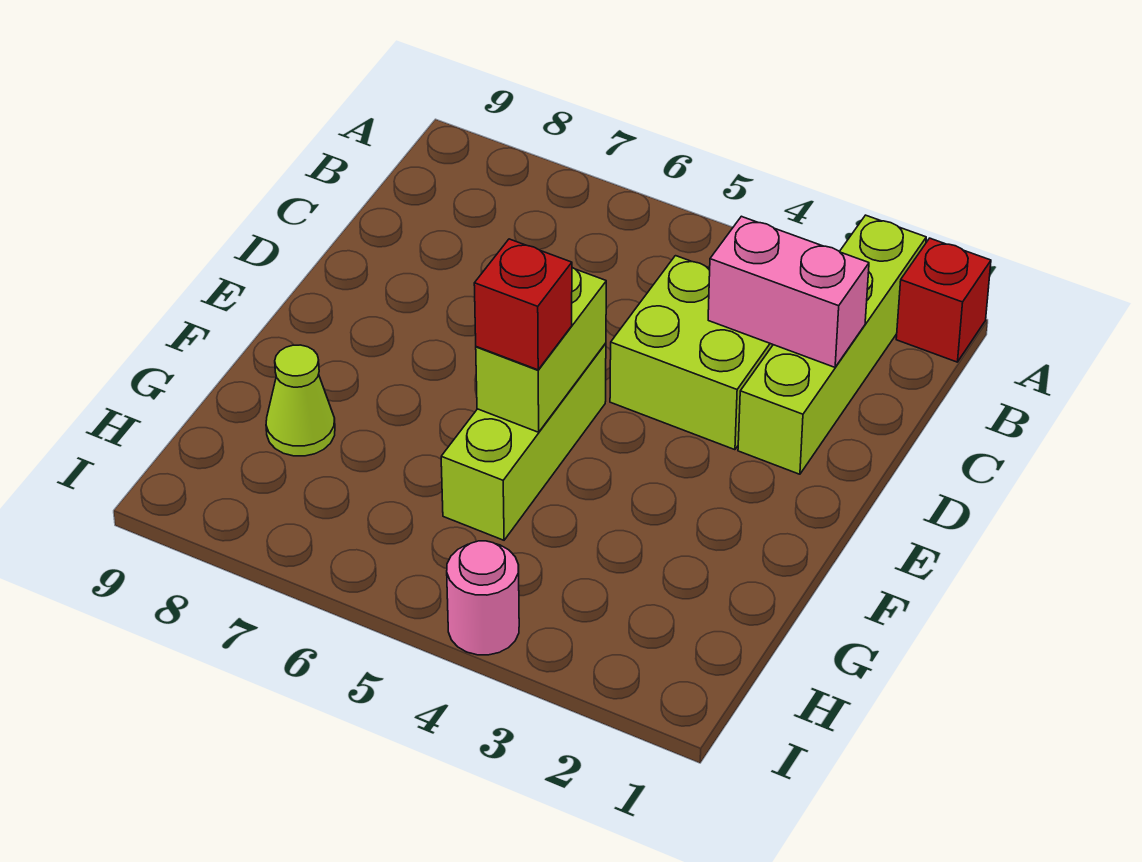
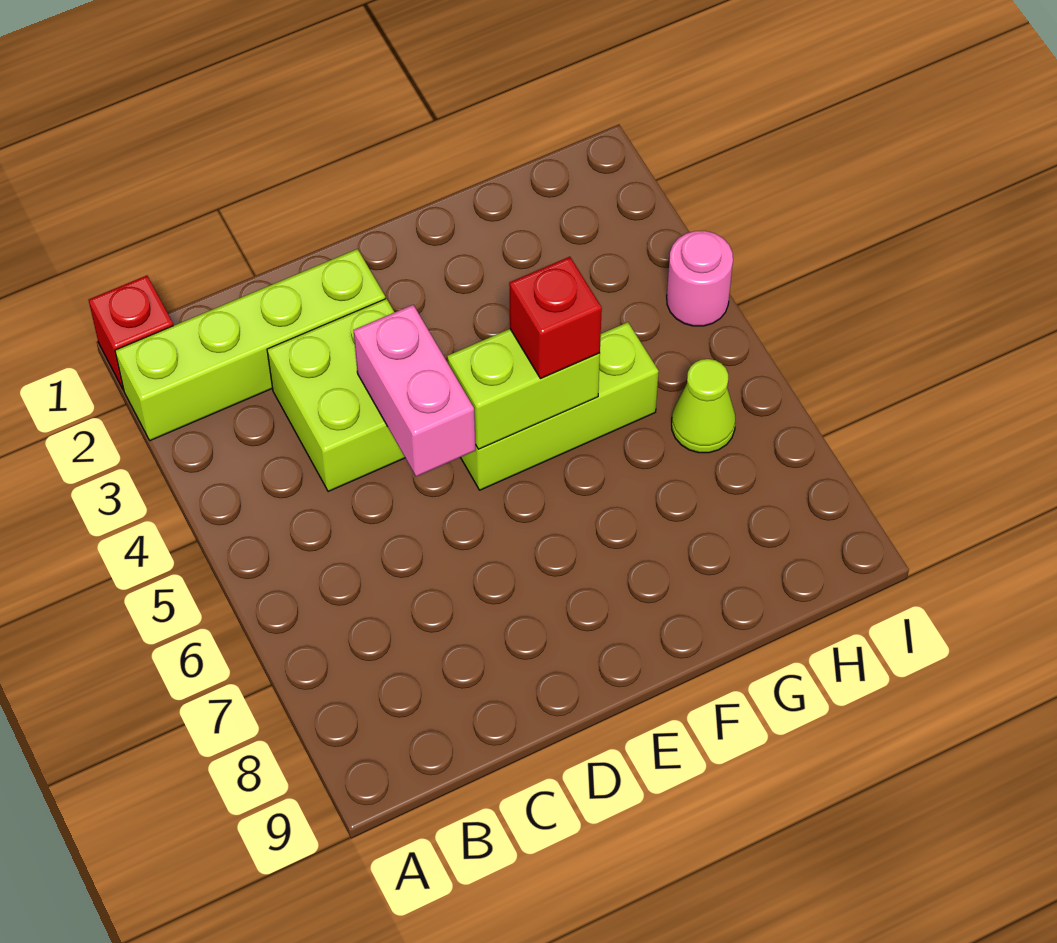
pink brick C2:C3 level 2 -> pink brick D4:D5 level 2
lime cone G8 level 1 -> lime cone H6 level 1

